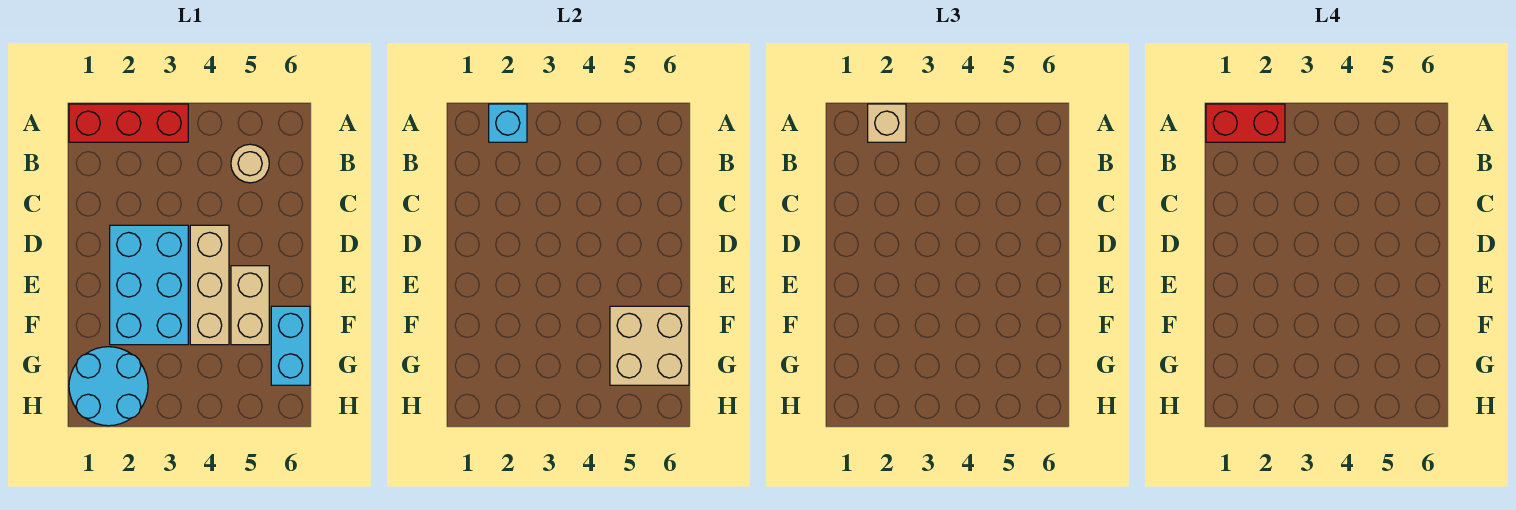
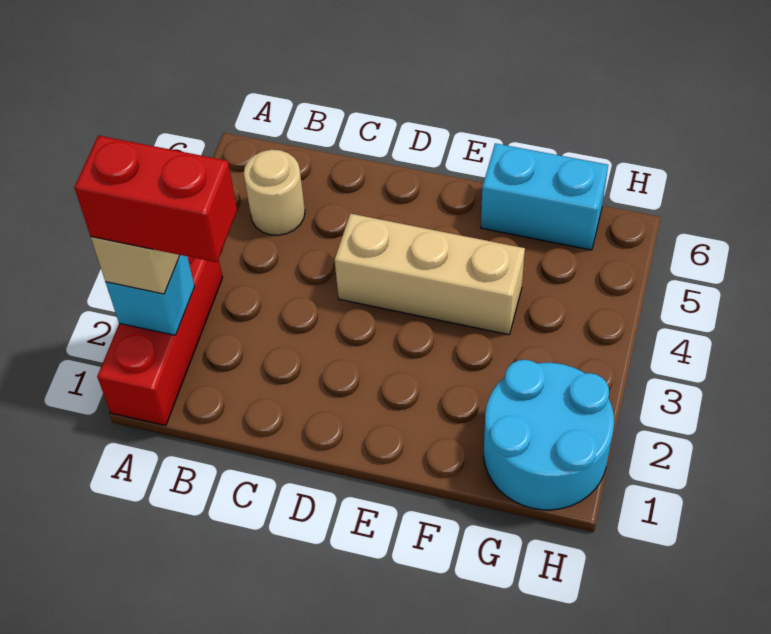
red brick A1:A2 level 4 -> red brick A2:B2 level 4
cyan brick D2:F3 level 1 -> none
tan brick E5:F5 level 1 -> none
tan brick F5:G6 level 2 -> none

